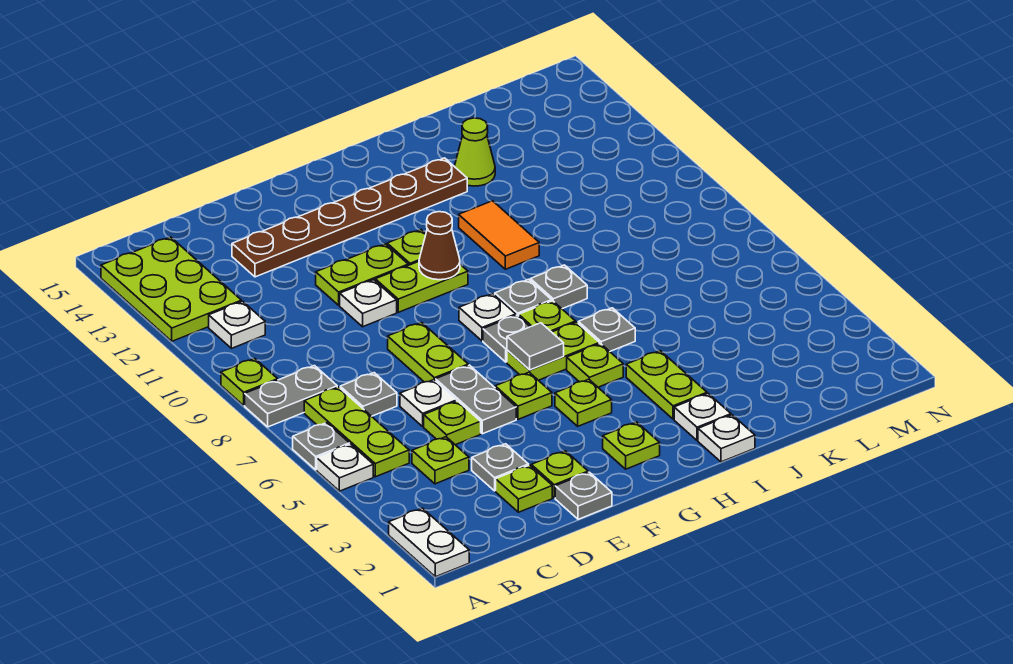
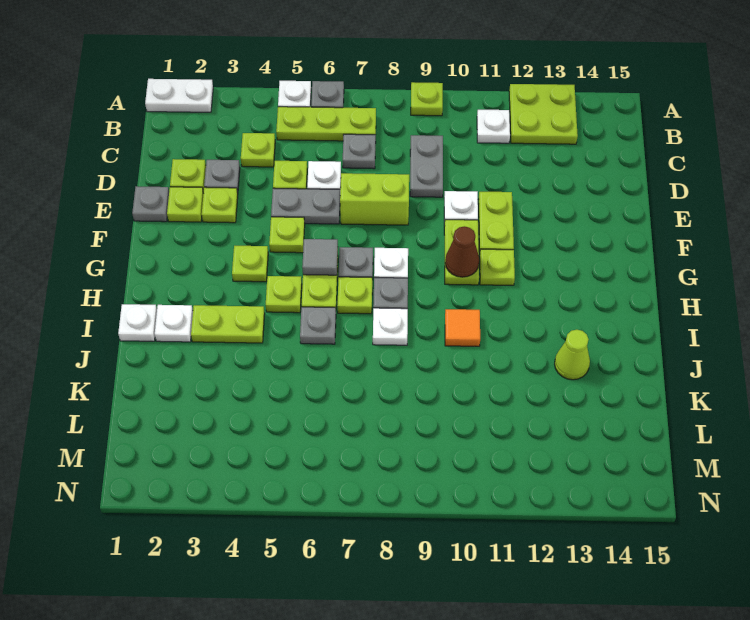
grey plate A8:B8 level 1 -> grey plate C9:D9 level 1
lime plate A12:B14 level 1 -> lime plate A12:B13 level 1
brown plate D13:I13 level 1 -> none
lime plate E7:E8 level 1 -> lime brick E7:E8 level 1
lime plate G2 level 1 -> lime plate E3 level 1
grey plate I8 level 1 -> white plate I8 level 1
orange tile I10:I11 level 1 -> orange tile I10 level 1

